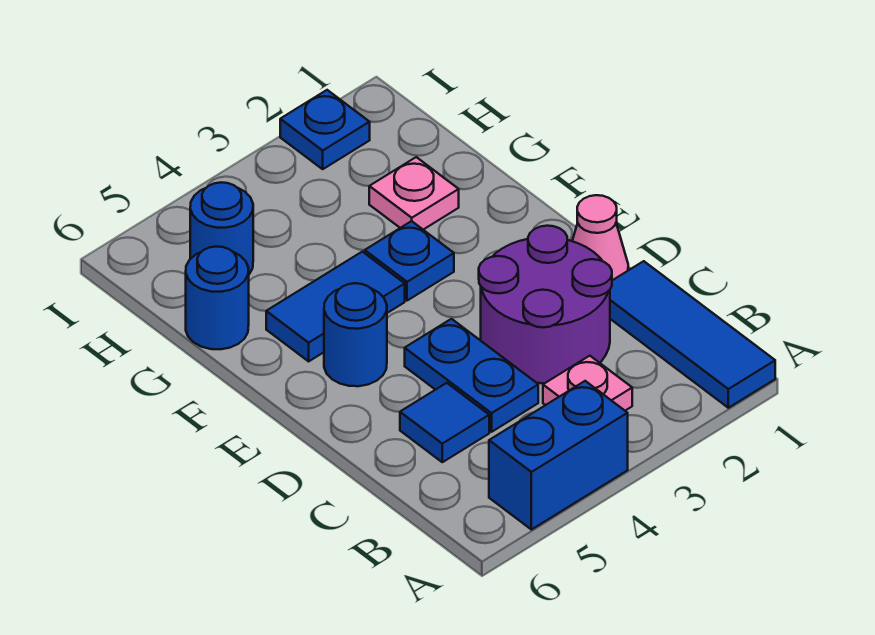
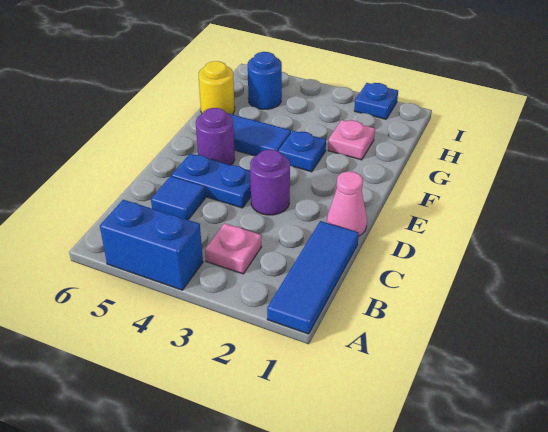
purple round brick C2:D3 level 1 -> purple round brick D3 level 1
blue plate C4:D4 level 1 -> blue plate D4:D5 level 1
blue round brick E5 level 1 -> purple round brick E5 level 1
blue round brick G6 level 1 -> yellow round brick G6 level 1

